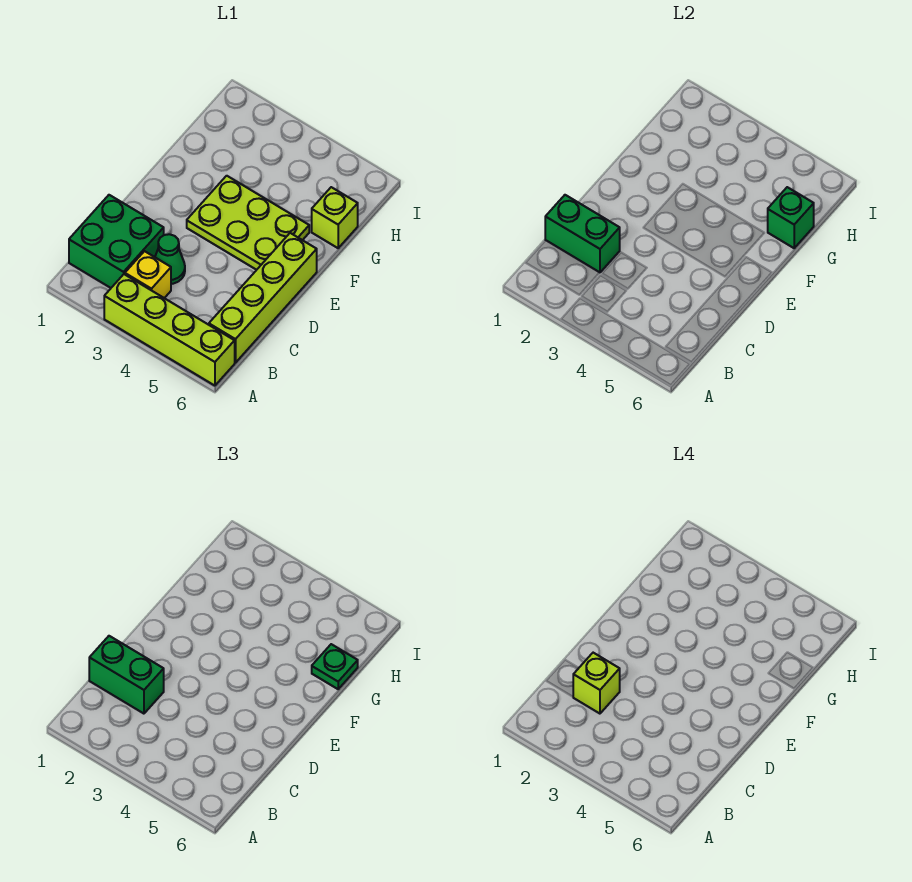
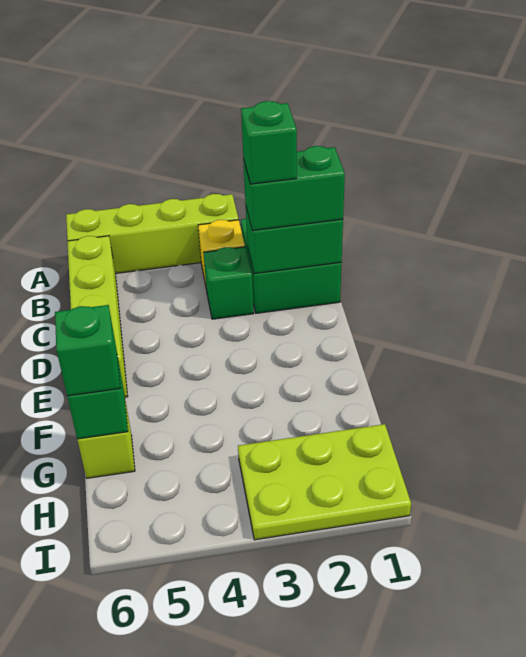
lime brick C2 level 4 -> green brick C2 level 4
green cone C3 level 1 -> green brick C3 level 1
lime plate E3:F5 level 1 -> lime plate H1:I3 level 1
green plate G6 level 3 -> green brick G6 level 3

